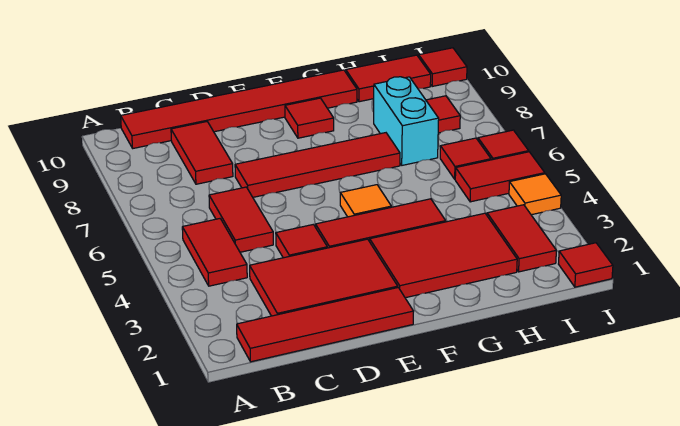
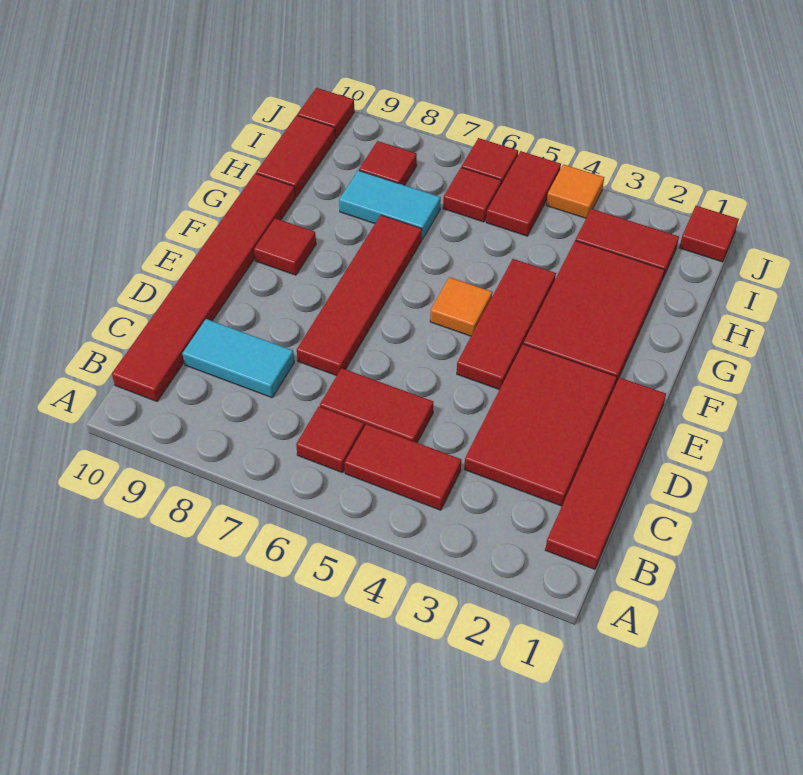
red tile C8:C9 level 1 -> cyan tile C8:C9 level 1
red tile D4 level 1 -> red tile B6 level 1
cyan brick H7:H8 level 1 -> cyan tile H7:H8 level 1

